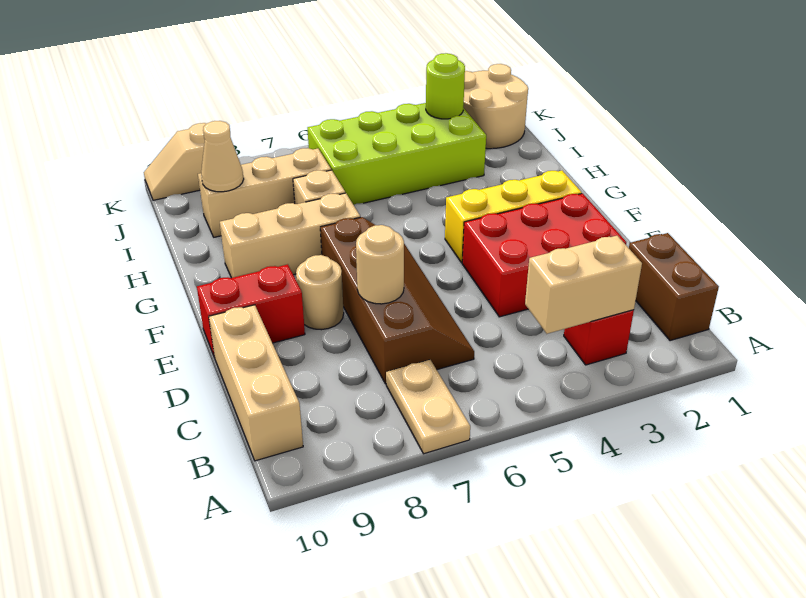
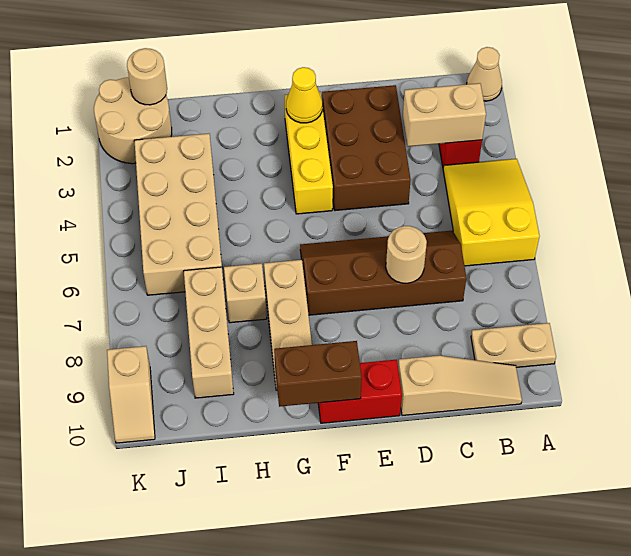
none -> yellow slope A4:B6 level 1 top 6
tan plate A7:B7 level 1 -> tan plate A9:B9 level 1
brown brick B1:C1 level 1 -> brown brick F10:G10 level 2
tan brick B3:B4 level 2 -> tan brick B3:C3 level 2
tan brick B10:D10 level 1 -> tan slope B10:D10 level 1 top D
red brick D2:E4 level 1 -> brown brick D2:E4 level 1
tan round brick E8 level 1 -> tan round brick J1 level 2
red brick E9:E10 level 1 -> red brick E10:F10 level 1
none -> yellow cone F2 level 2
lime brick I3:J6 level 1 -> tan brick I3:J6 level 1
tan cone I9 level 2 -> tan cone A1 level 1
lime round brick J3 level 2 -> none

